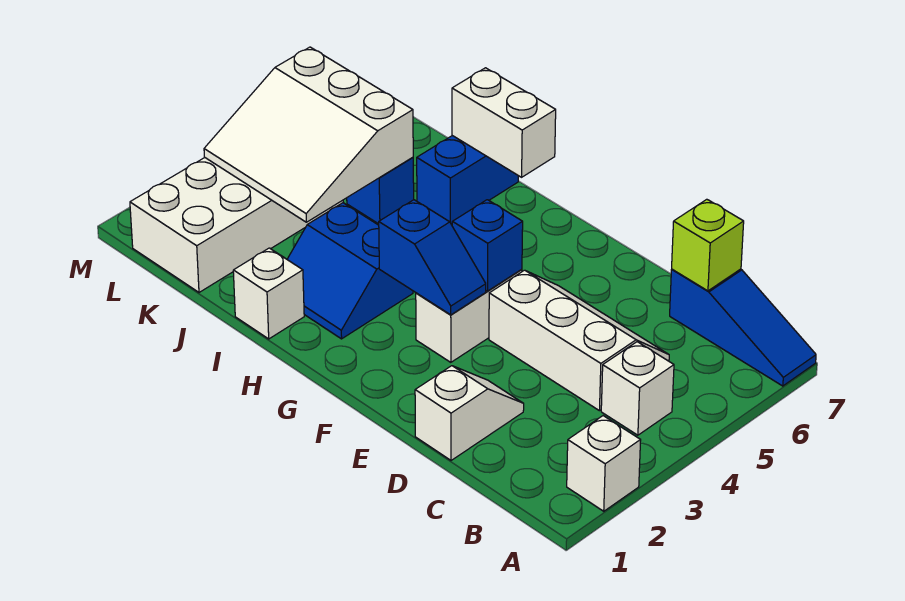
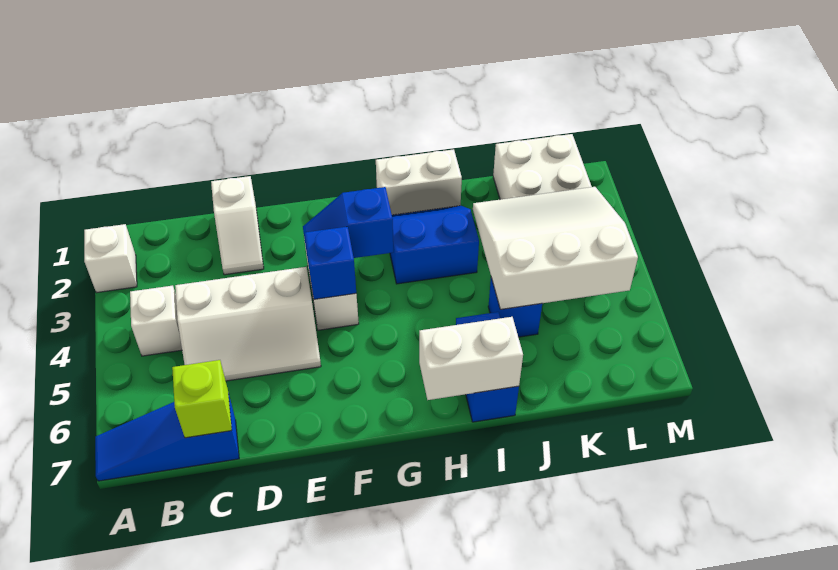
white brick I1 level 1 -> white brick H1:I1 level 1

